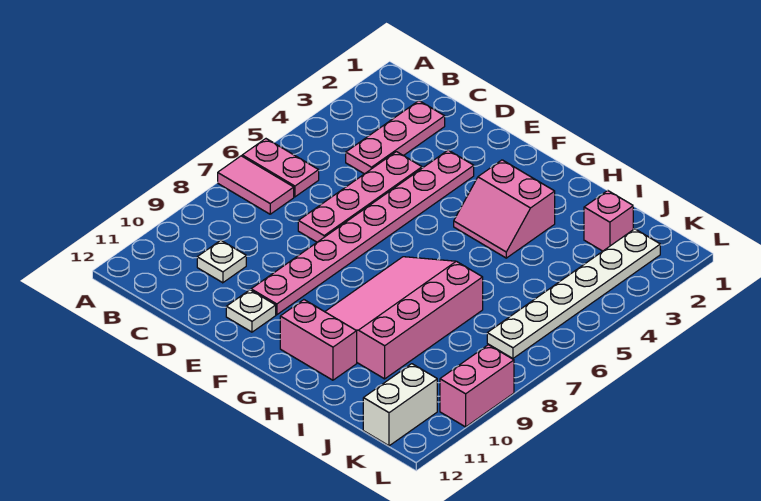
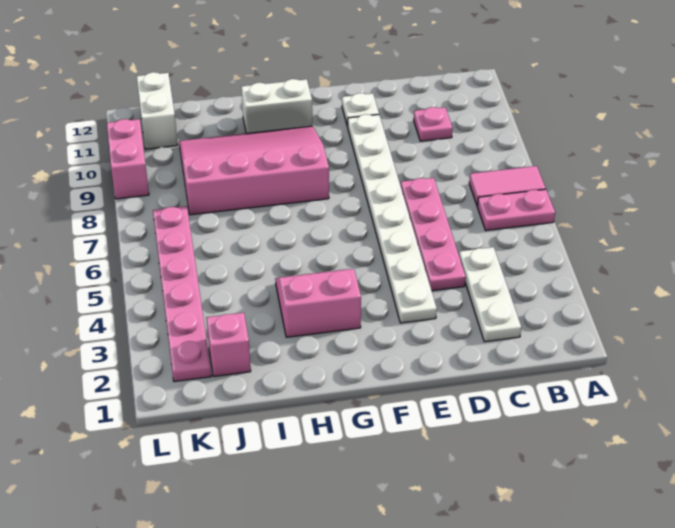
pink plate C2:C4 level 1 -> white plate C2:C4 level 1
white plate C10 level 1 -> pink plate C10 level 1
pink plate E3:E10 level 1 -> white plate E3:E10 level 1
pink slope G7:I10 level 1 top I -> pink slope G8:J10 level 1 top 8
pink brick G11:H11 level 1 -> white brick G11:H11 level 1
white plate K2:K7 level 1 -> pink plate K2:K7 level 1

